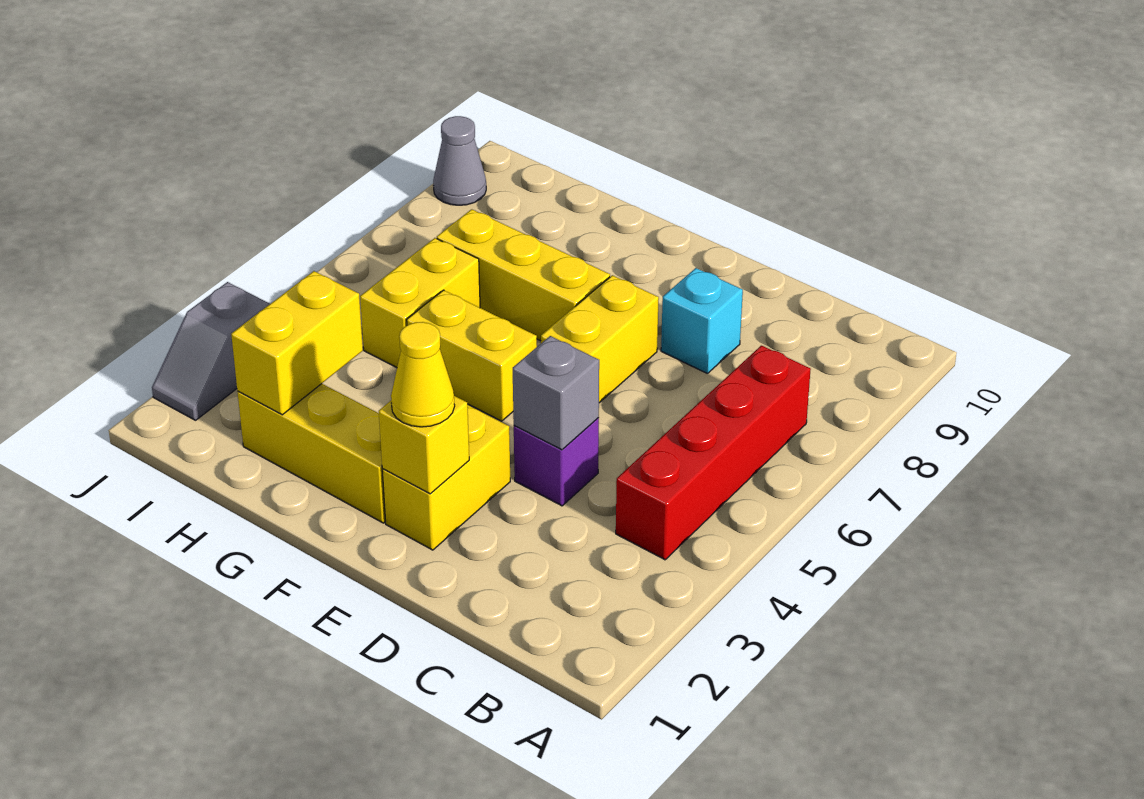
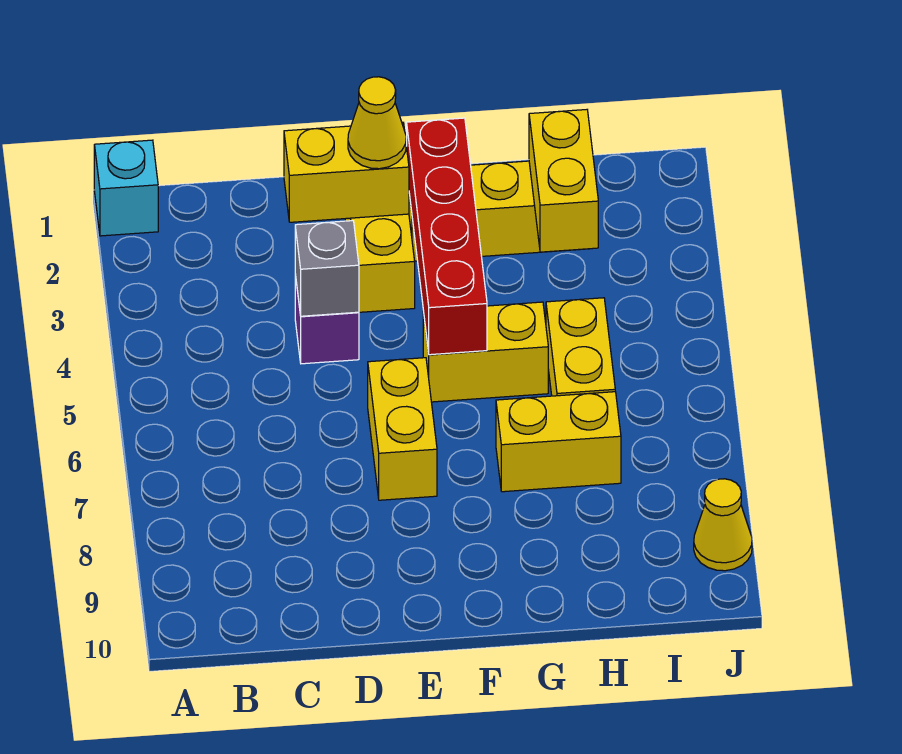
red brick B4:B7 level 1 -> red brick F2:F5 level 2
cyan brick D8 level 1 -> cyan brick A1 level 1
yellow brick E2 level 2 -> yellow brick D2:E2 level 2
yellow brick F7:H7 level 1 -> yellow brick G7:H7 level 1
grey slope J2:J3 level 1 top 3 -> none
grey cone J9 level 1 -> yellow cone J9 level 1

